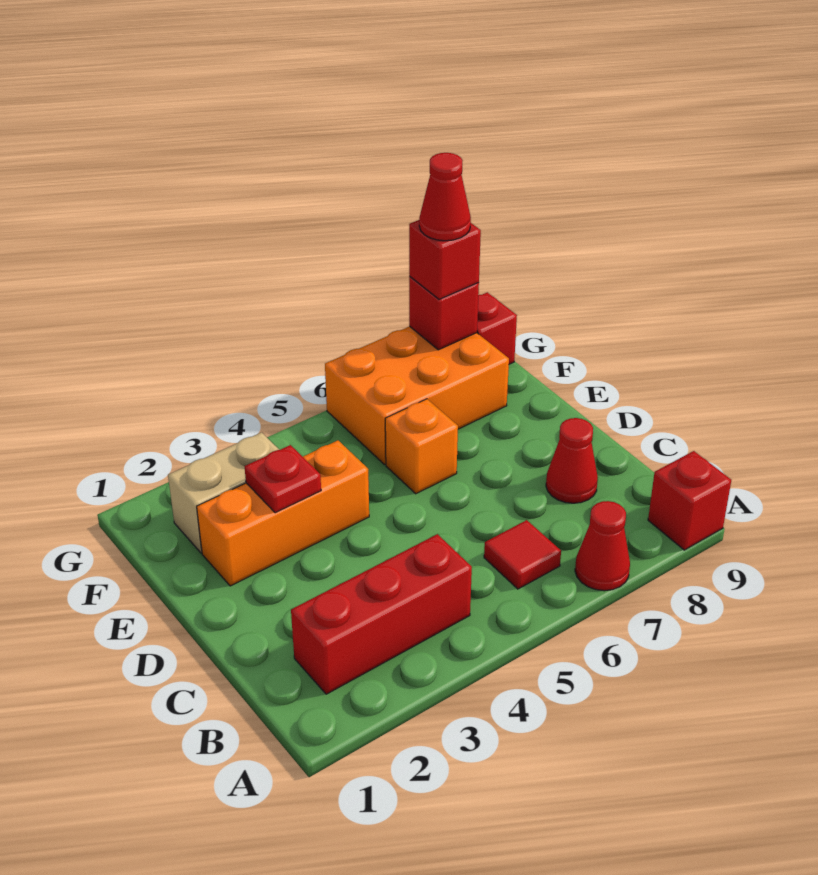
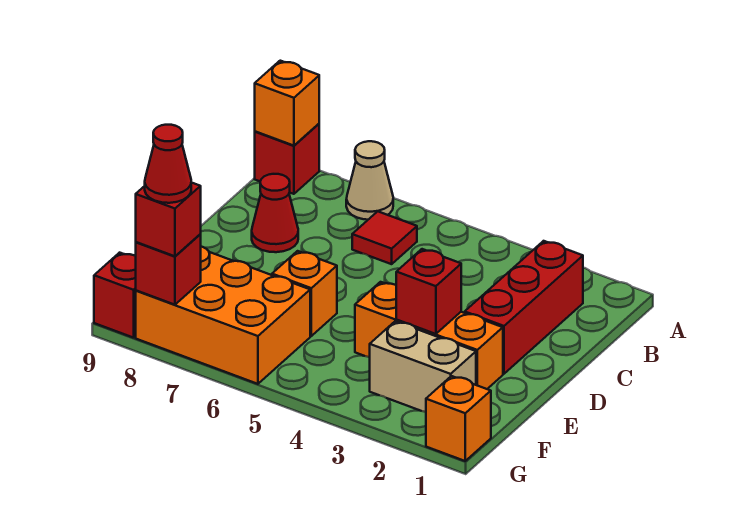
red cone A7 level 1 -> tan cone A7 level 1
none -> orange brick A9 level 2
red brick B2:B4 level 1 -> red brick B2:D2 level 1
red plate E3 level 2 -> red brick E3 level 2
none -> orange brick G1 level 1

